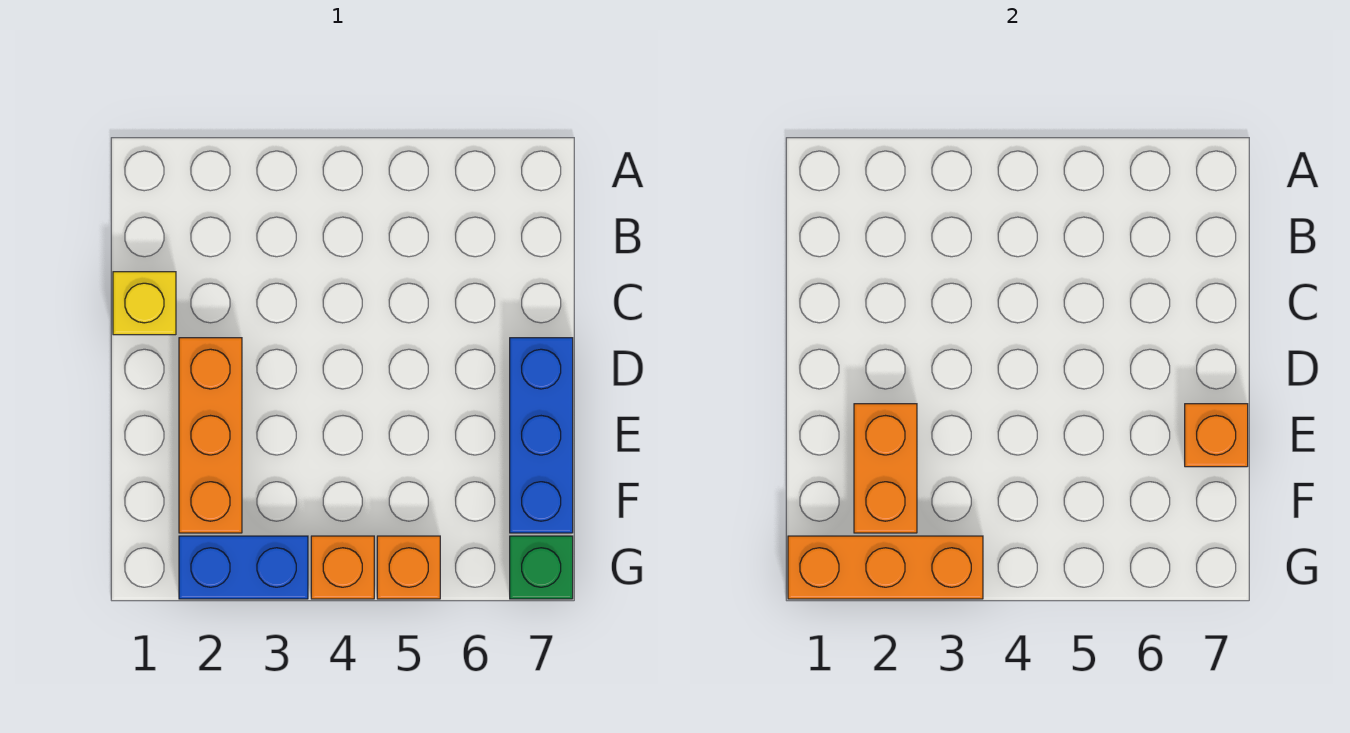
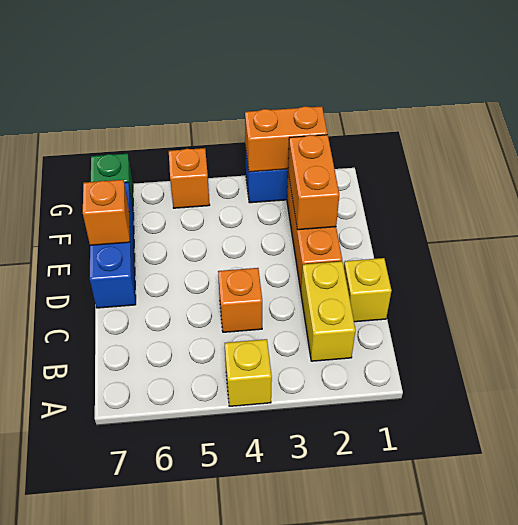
none -> yellow brick A4 level 1
none -> yellow brick B2:C2 level 1
orange brick G1:G3 level 2 -> orange brick G2:G3 level 2
orange brick G4 level 1 -> orange brick C4 level 1

